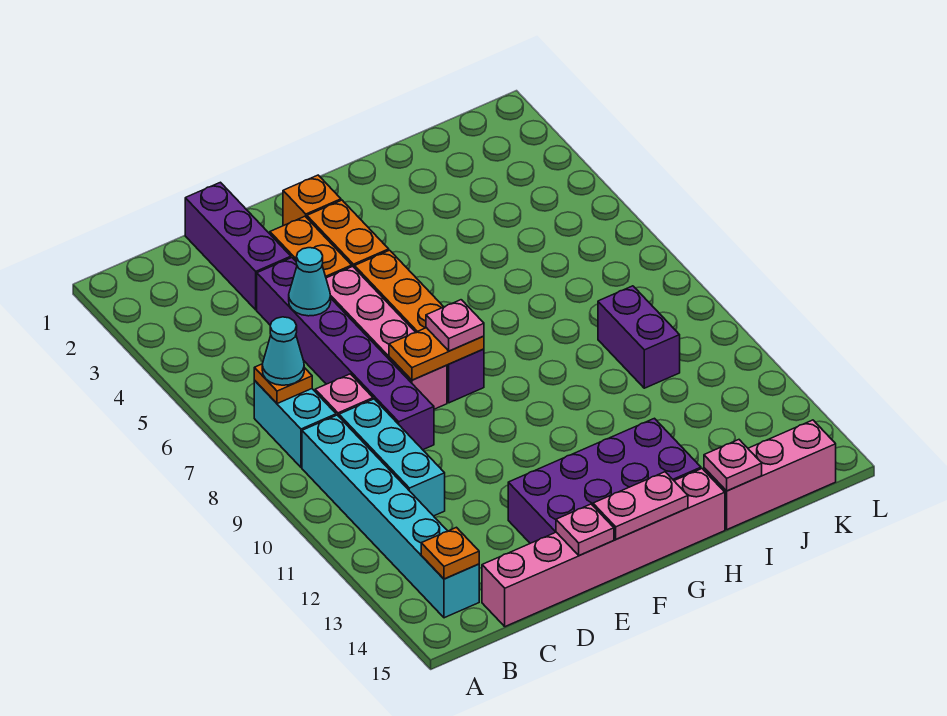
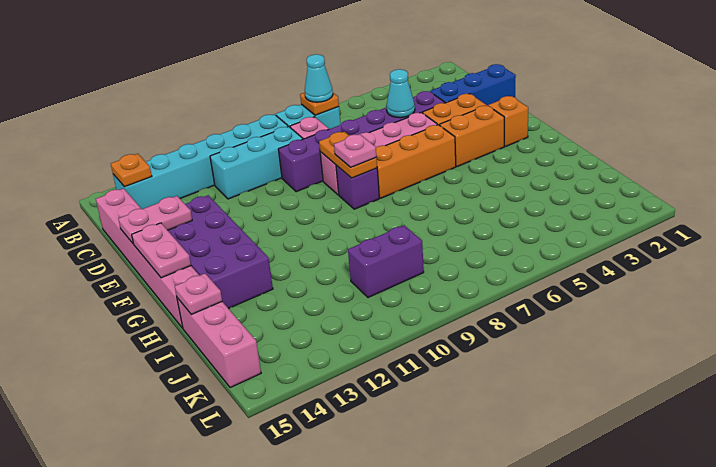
purple brick D1:D3 level 1 -> blue brick D1:D3 level 1
pink plate E15 level 2 -> pink plate E14:E15 level 2

